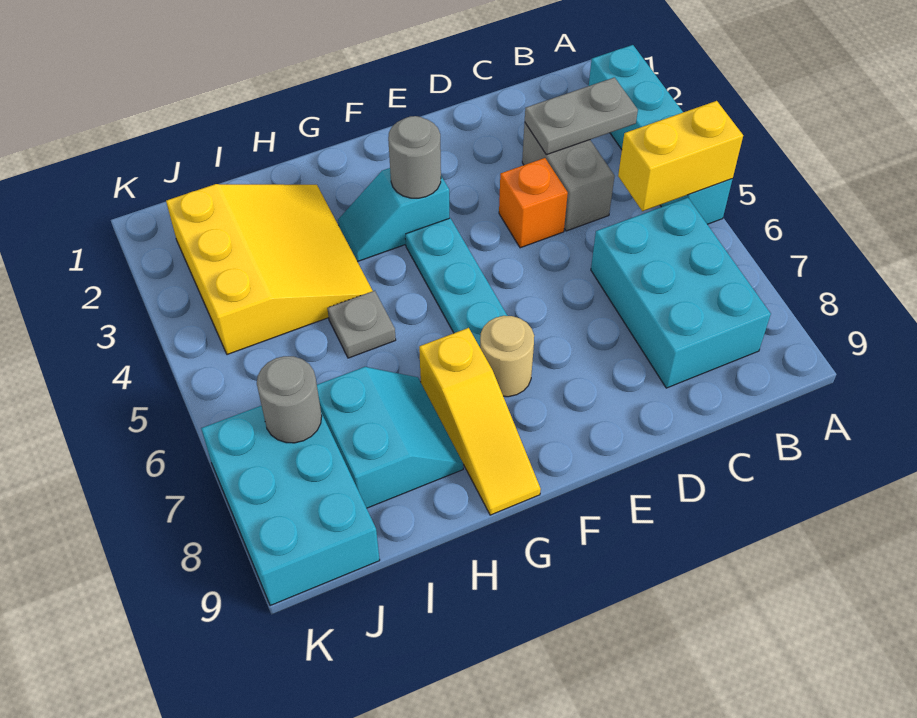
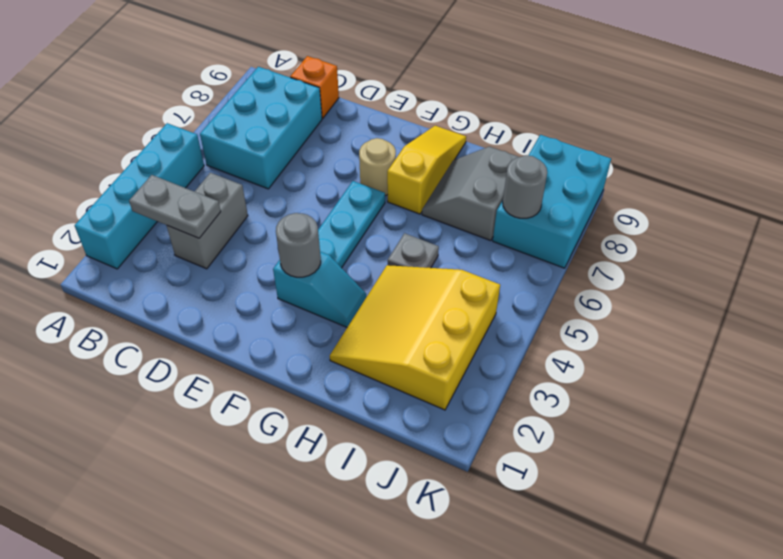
yellow brick A5:B5 level 2 -> none
orange brick D4 level 1 -> orange brick C9 level 1
cyan slope H7:I8 level 1 top I -> grey slope H7:I8 level 1 top I

